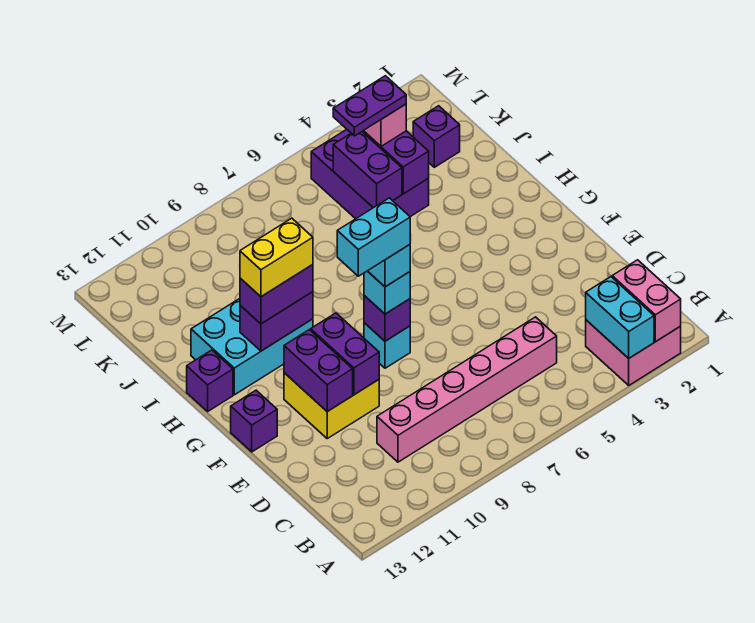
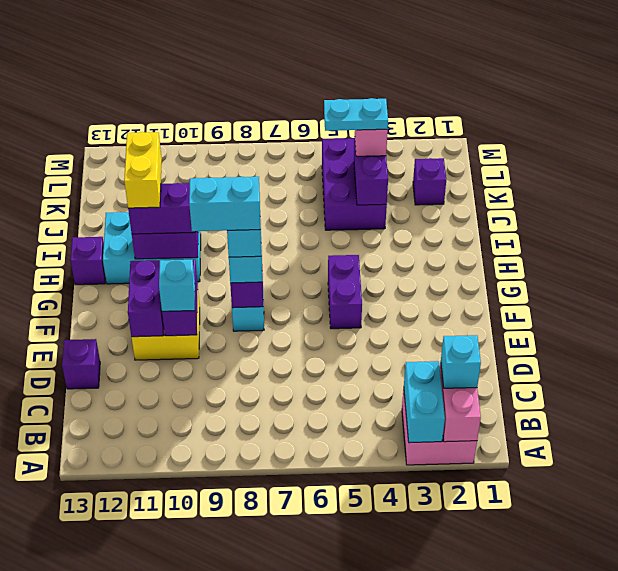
none -> cyan brick B2 level 3
pink brick C5:C10 level 1 -> none
none -> cyan brick E10 level 3
purple brick F13 level 1 -> purple brick D13 level 1
yellow brick H10:H11 level 4 -> yellow brick H11:I11 level 4
purple brick J5:K5 level 2 -> purple brick F5:G5 level 1
purple plate K4:K5 level 4 -> cyan plate K4:K5 level 4

